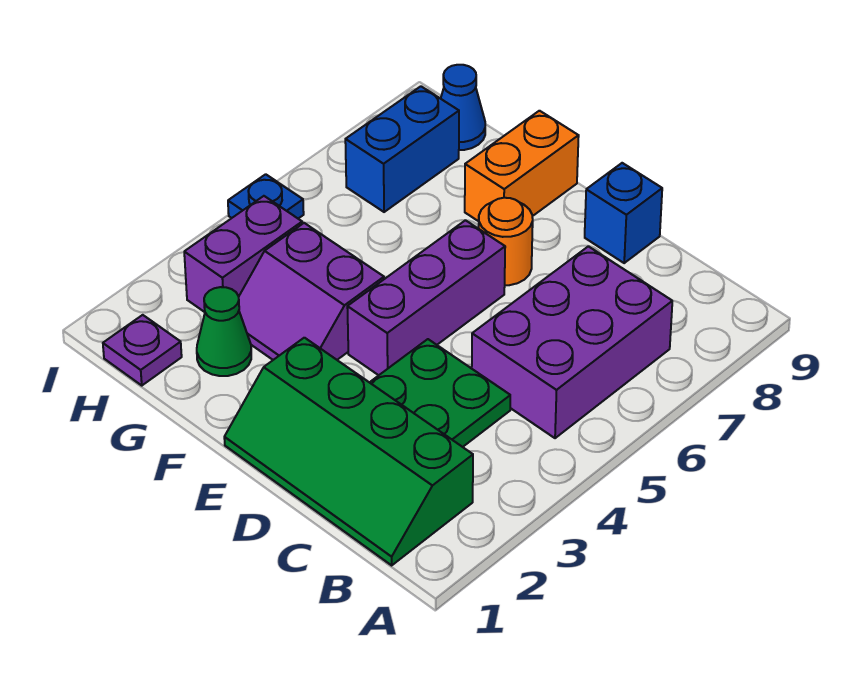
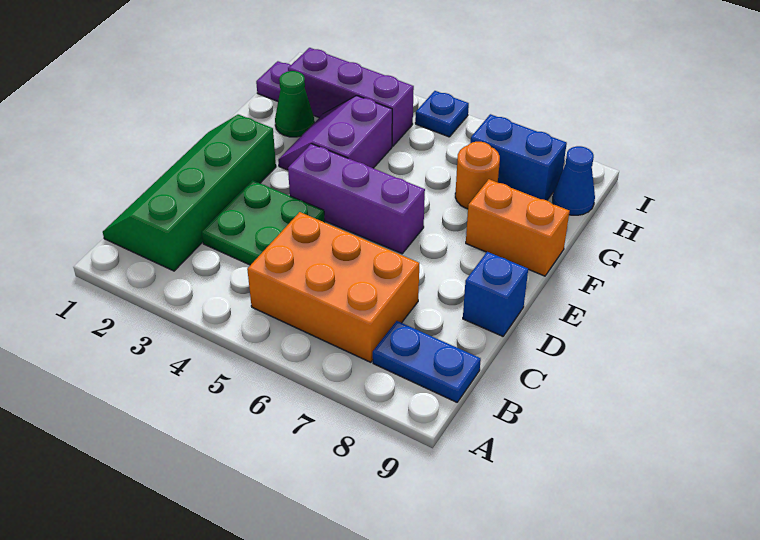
purple brick B5:C7 level 1 -> orange brick B5:C7 level 1
none -> blue plate B8:B9 level 1
orange round brick E7 level 1 -> orange round brick G7 level 1
purple brick H3:H4 level 1 -> purple brick H2:H4 level 1

